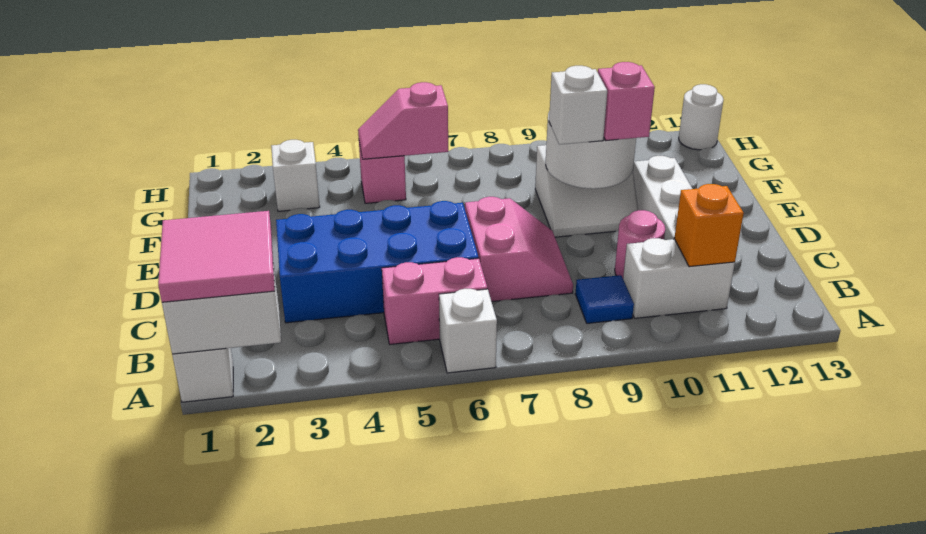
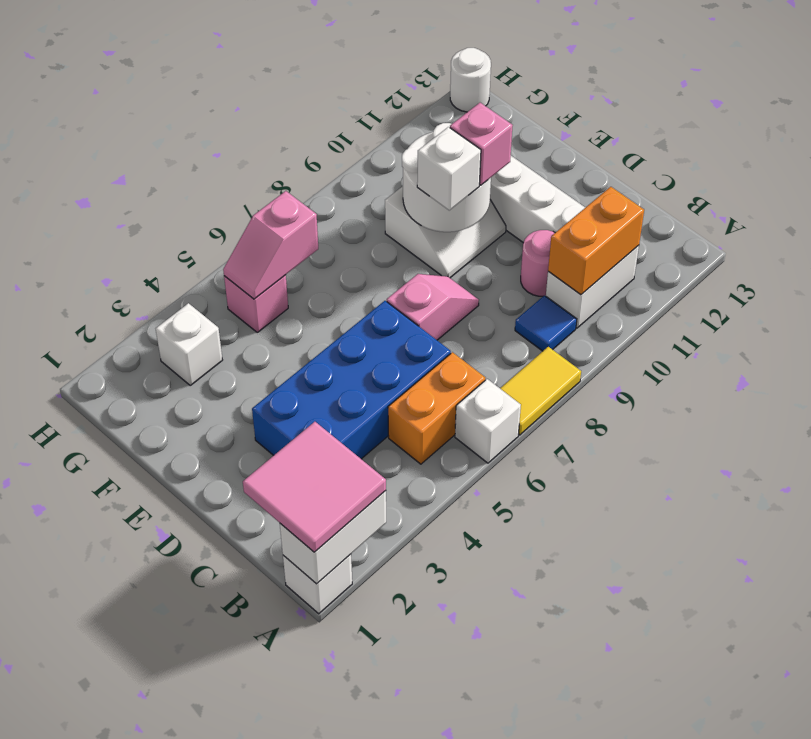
none -> yellow tile A7:A8 level 1
pink brick B5:B6 level 1 -> orange brick B5:B6 level 1
orange brick B11 level 2 -> orange brick B10:B11 level 2
pink slope C7:D8 level 1 top 7 -> pink slope D7:D8 level 1 top 7

